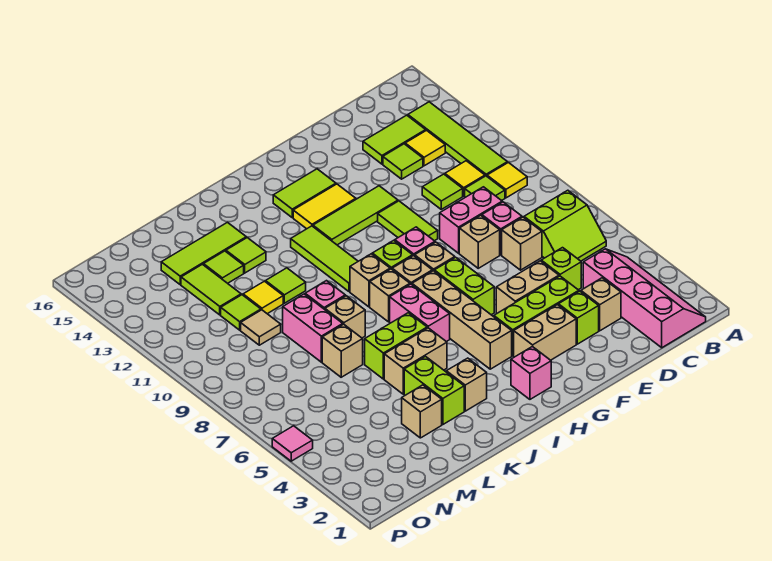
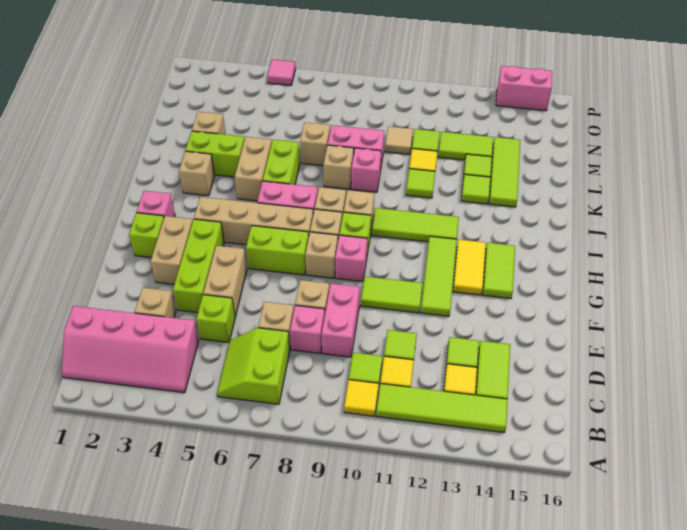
lime brick E3 level 1 -> lime brick G2 level 1
none -> pink brick P14:P15 level 1

